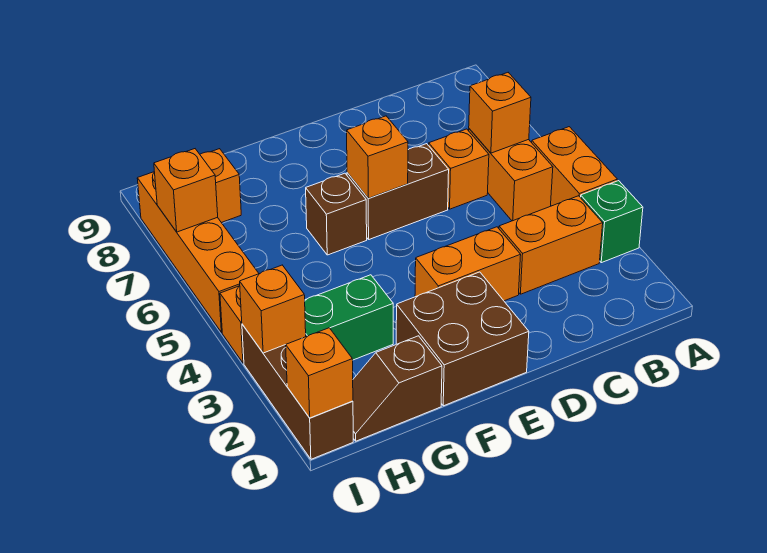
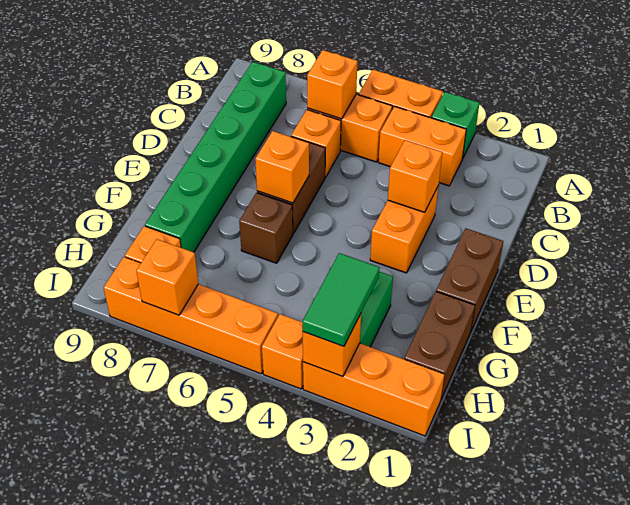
orange brick B3:C3 level 1 -> orange brick B3:B4 level 1
none -> green brick B8:G8 level 1
brown brick E1:F2 level 1 -> brown brick E1:F1 level 1
brown slope G1:H1 level 1 top G -> brown brick G1:H1 level 1
none -> green tile H3:I3 level 3
brown brick I1:I3 level 1 -> orange brick I1:I3 level 1
orange brick I1 level 2 -> orange brick D3 level 2

